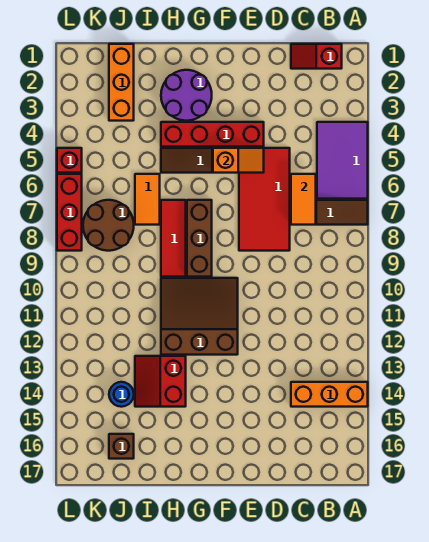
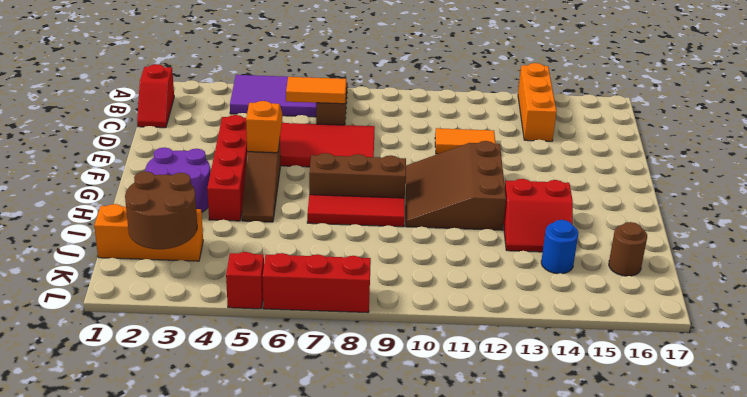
orange tile I6:I7 level 1 -> orange tile D11:D12 level 1
brown round brick J7:K8 level 1 -> brown round brick J2:K3 level 2
brown brick J16 level 1 -> brown round brick J16 level 1

